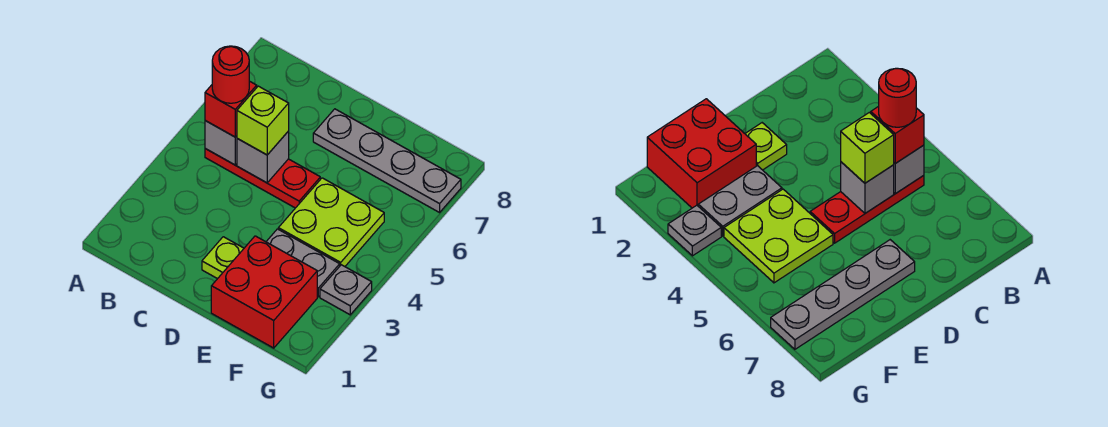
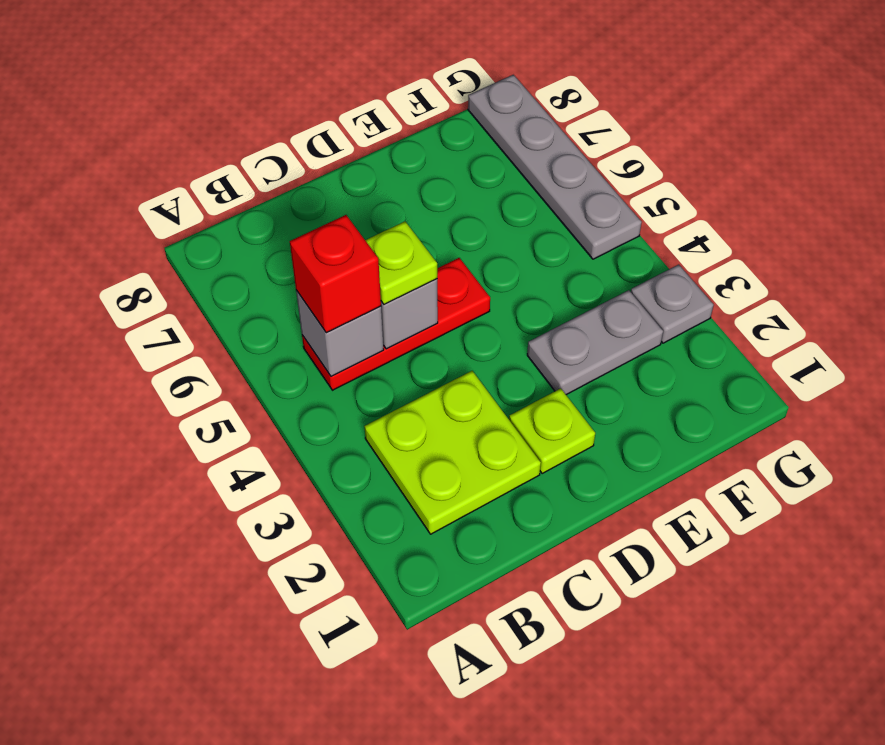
red round brick B5 level 4 -> none
lime brick C5 level 3 -> lime plate C5 level 3
grey plate D7:G7 level 1 -> grey plate G5:G8 level 1
red brick E1:F2 level 1 -> none
lime plate E4:F5 level 1 -> lime plate B2:C3 level 1

